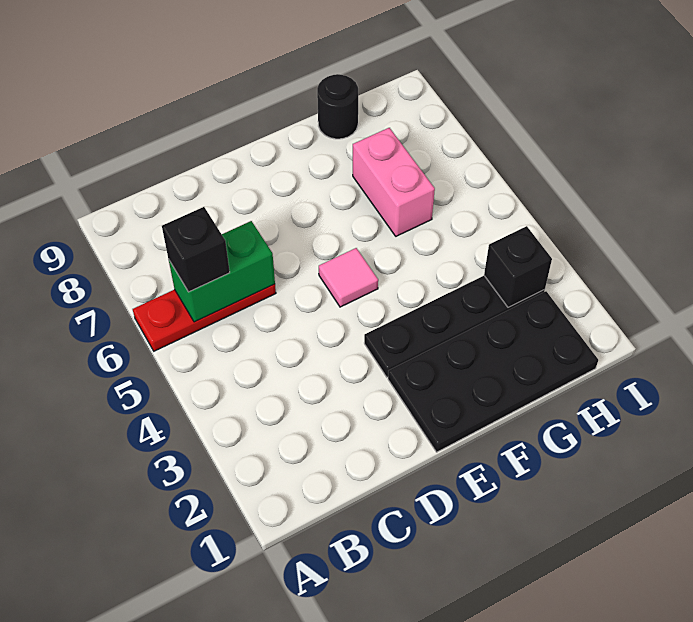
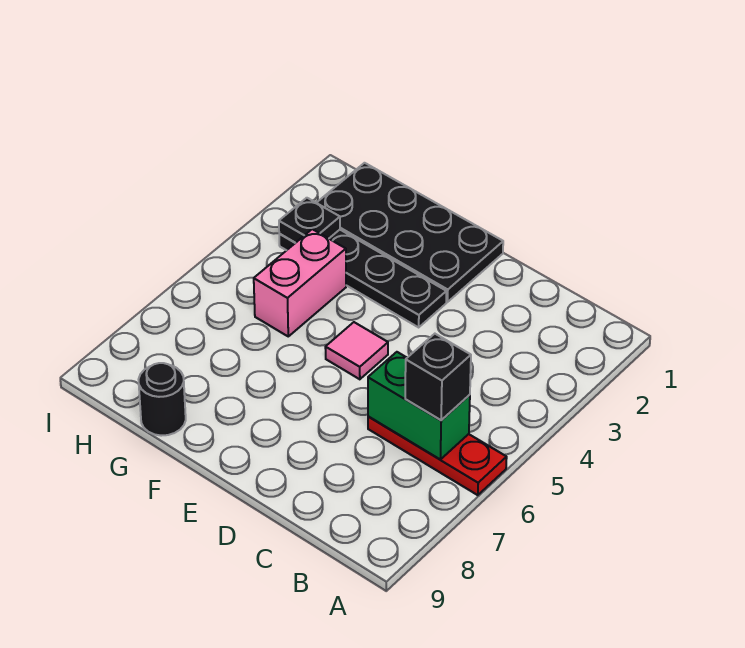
pink brick G6:G7 level 1 -> pink brick G4:G5 level 1
black brick H3 level 2 -> black plate H3 level 2

